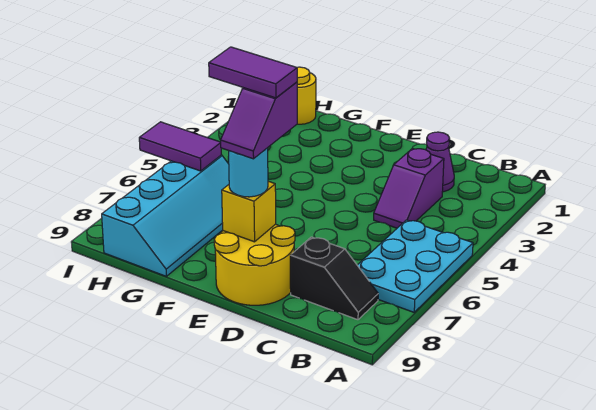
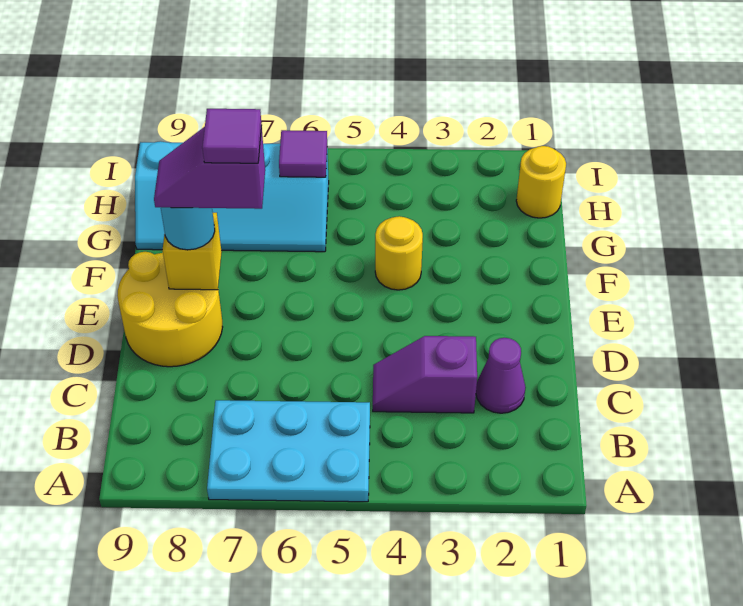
black slope B8:C8 level 1 top C -> none
purple tile E7:F7 level 5 -> purple tile E7 level 5
none -> yellow round brick F4 level 1
purple tile H6:I6 level 2 -> purple tile H6 level 2

